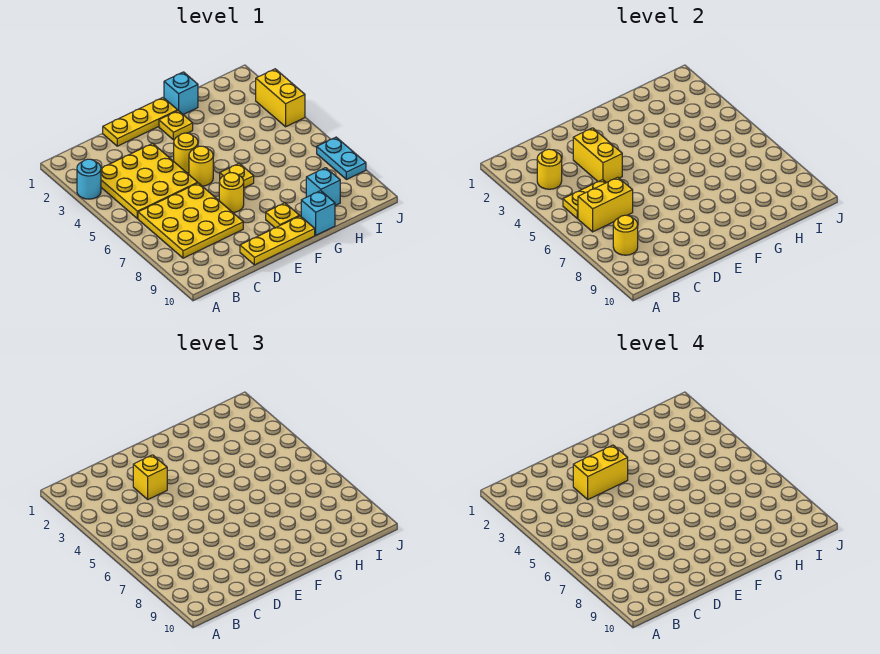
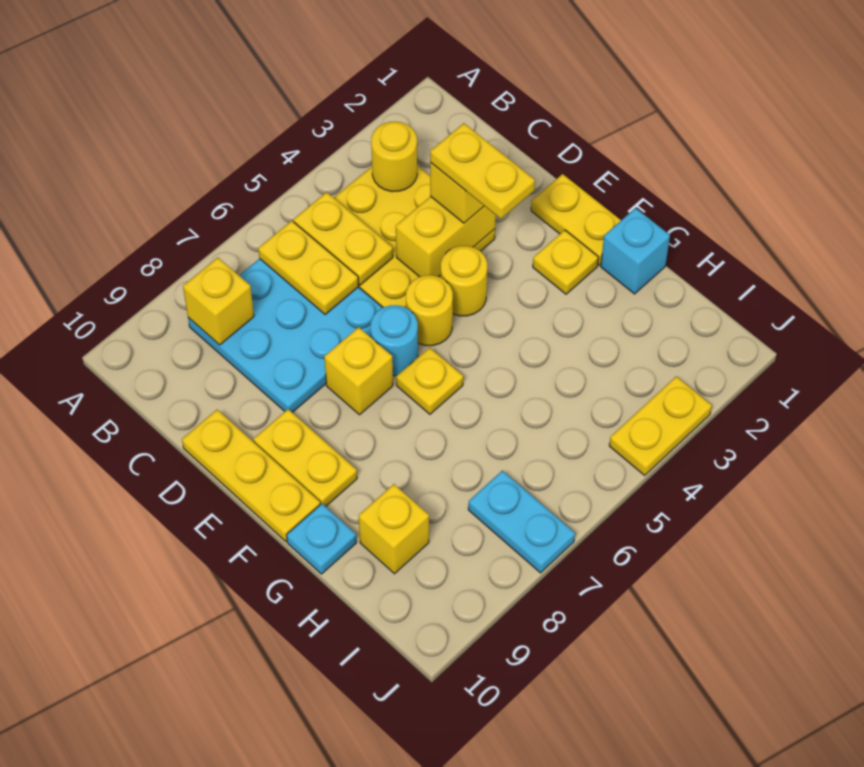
cyan round brick A3 level 1 -> cyan round brick E6 level 1
yellow plate B6:D8 level 1 -> cyan plate B6:D8 level 1
yellow brick B6:C6 level 2 -> yellow plate B6:C6 level 2
yellow round brick B8 level 2 -> yellow brick B8 level 2
yellow plate D1:F1 level 1 -> yellow plate E1:F1 level 1
yellow brick D3:E3 level 4 -> yellow plate D3:E3 level 4
yellow round brick E7 level 1 -> yellow brick E7 level 1
yellow plate F9 level 1 -> yellow plate E9:F9 level 1
cyan brick G10 level 1 -> cyan plate G10 level 1
cyan brick H9 level 1 -> yellow brick H9 level 1
yellow brick J3:J4 level 1 -> yellow plate J3:J4 level 1
cyan plate J7:J8 level 1 -> cyan plate I7:J7 level 1

